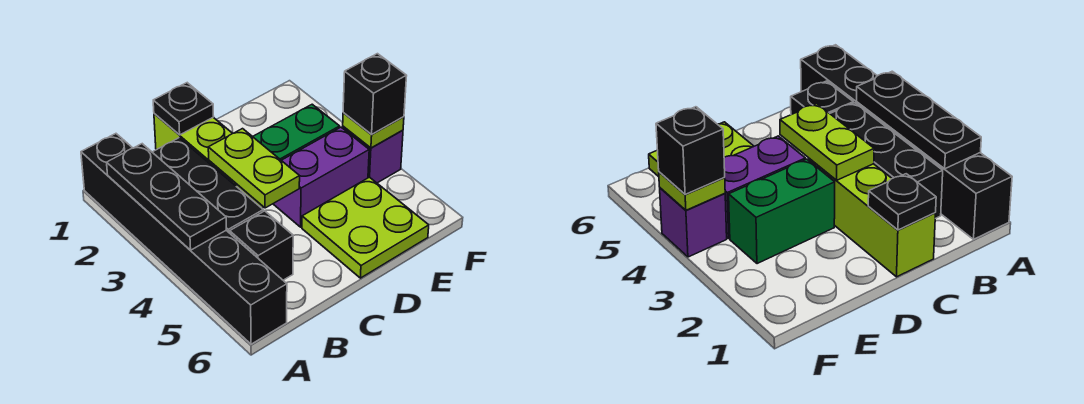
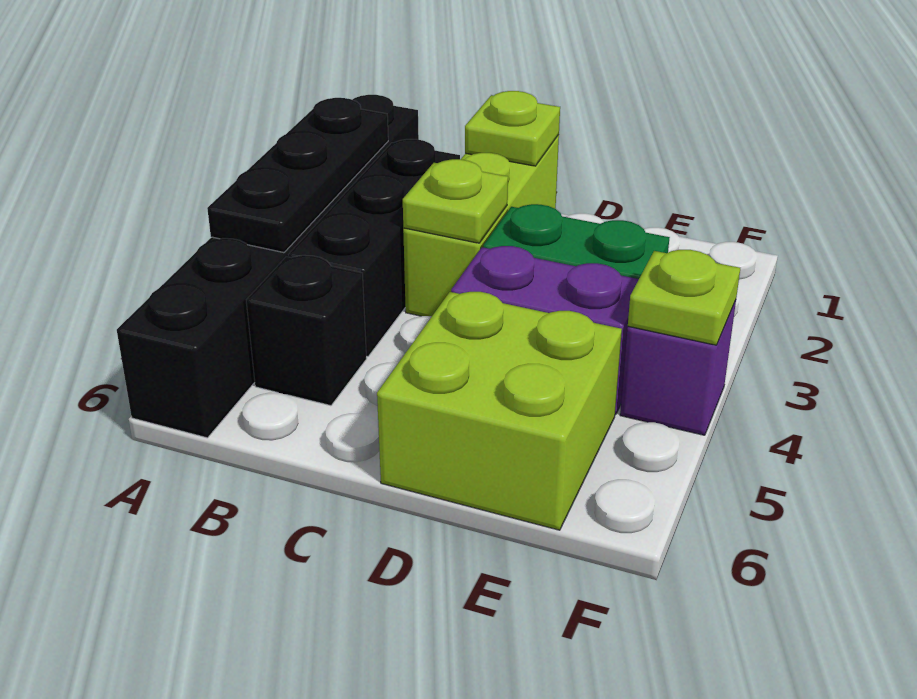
black plate C1 level 2 -> lime plate C1 level 2
lime plate C3:C4 level 2 -> lime plate C3 level 2
lime plate D5:E6 level 1 -> lime brick D5:E6 level 1
black brick F4 level 3 -> none

